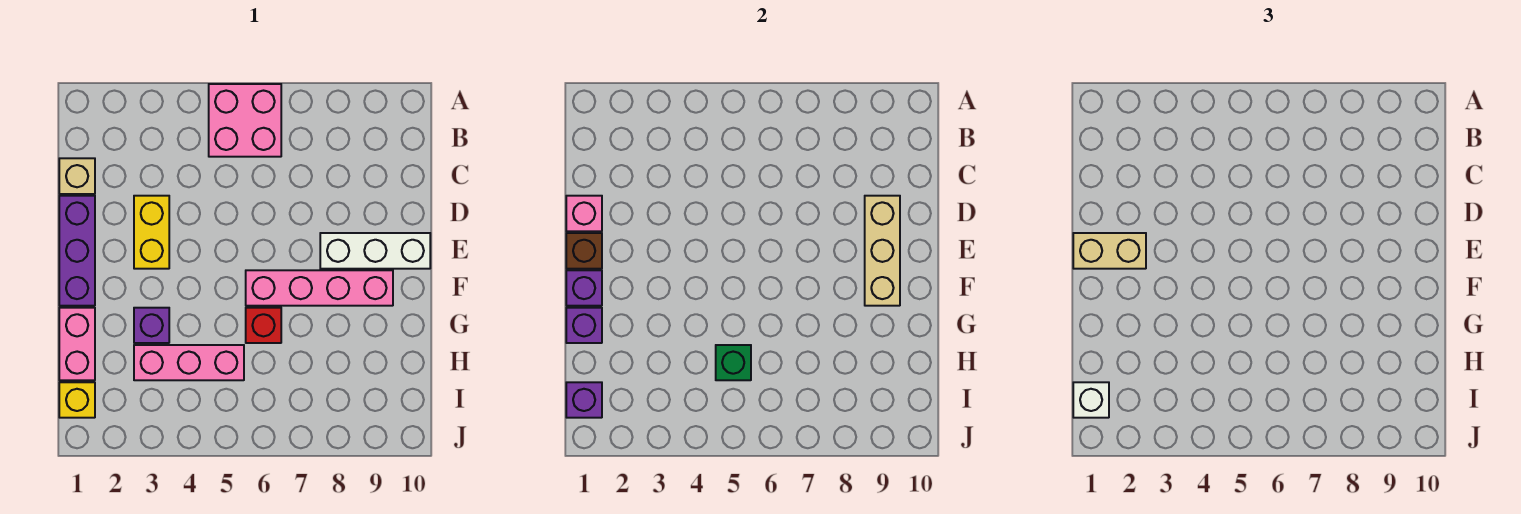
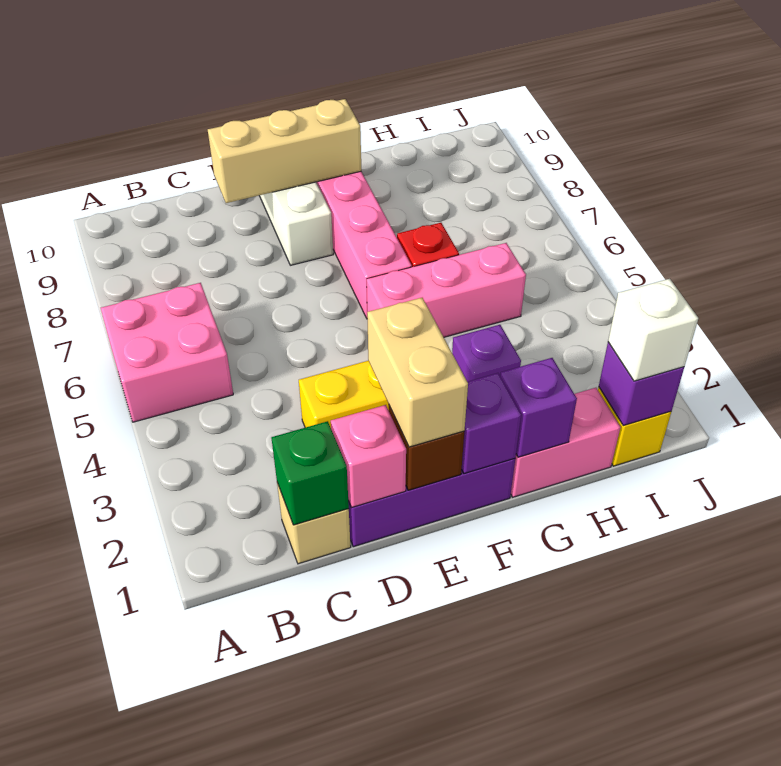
pink brick H3:H5 level 1 -> pink brick F5:H5 level 1
green brick H5 level 2 -> green brick C1 level 2

